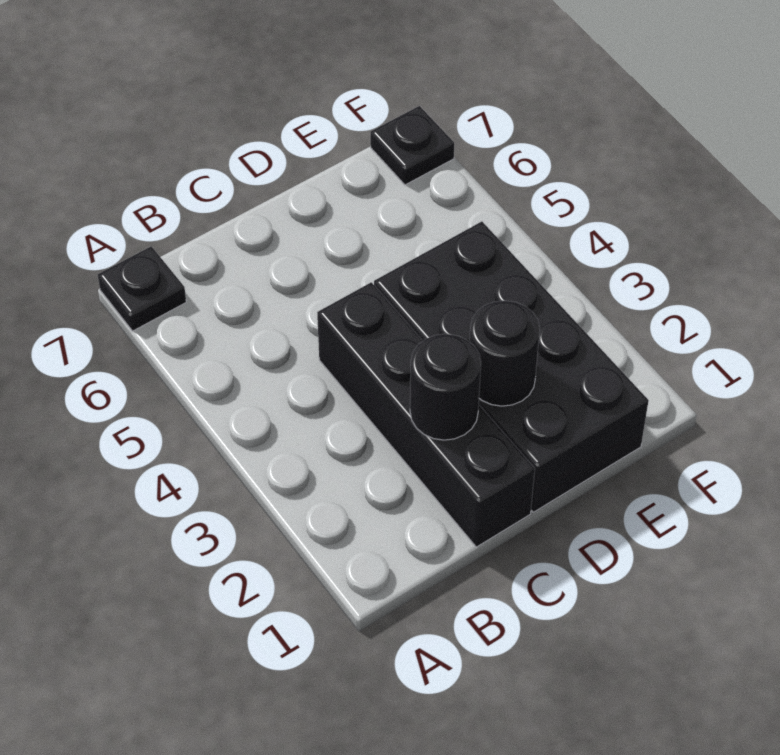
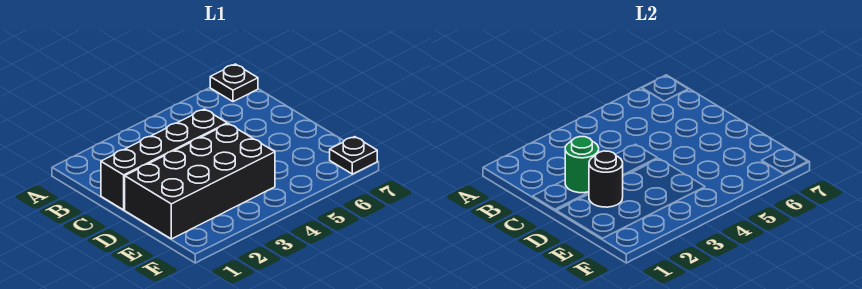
black round brick C2 level 2 -> green round brick C2 level 2

